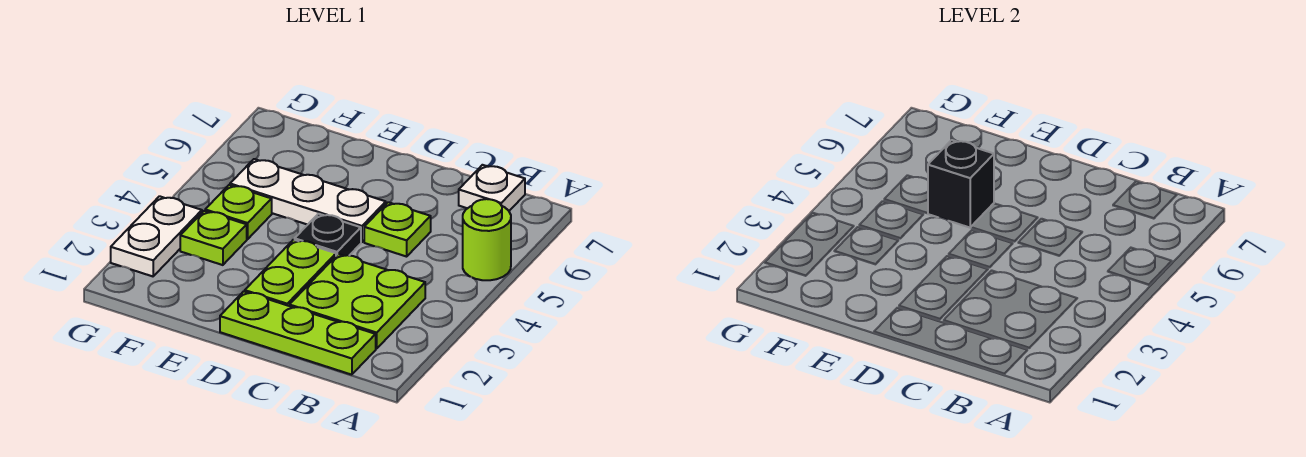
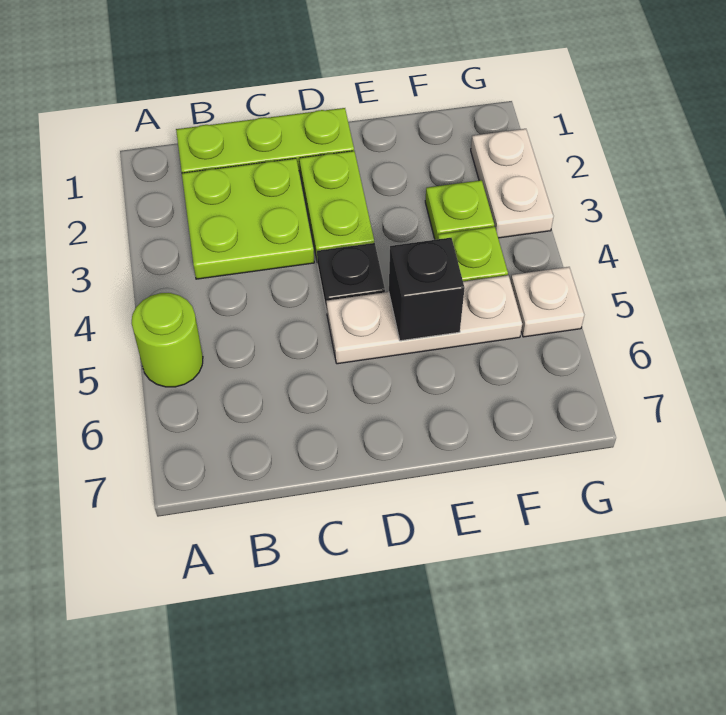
white plate B7 level 1 -> white plate G5 level 1
lime plate C5 level 1 -> none

